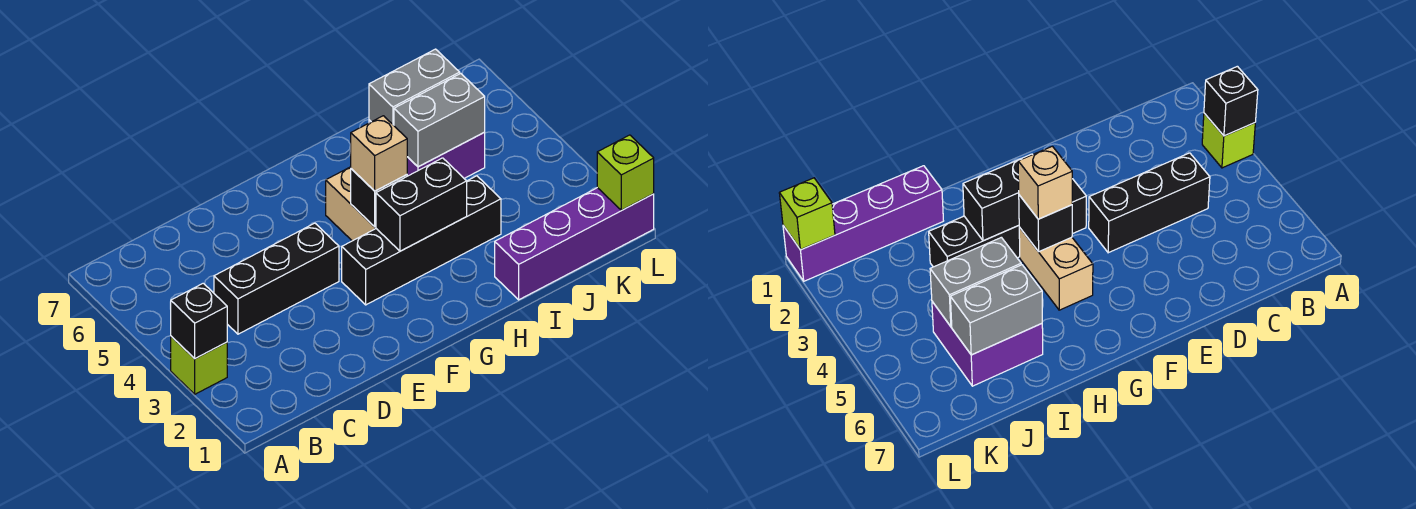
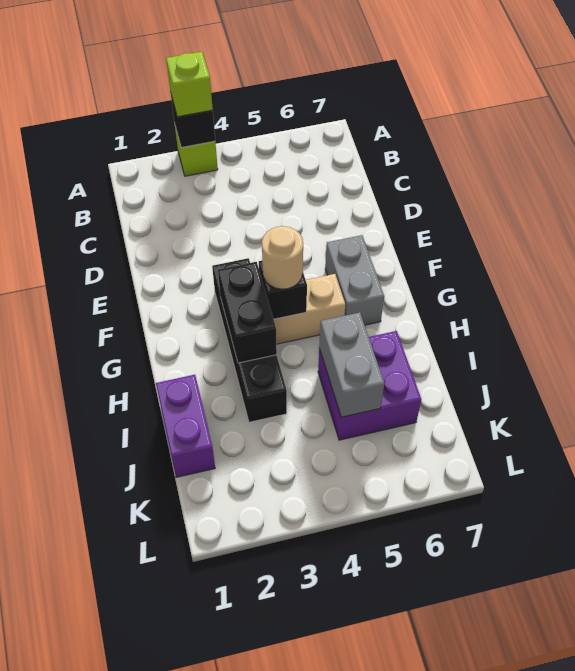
black brick C4:E4 level 1 -> none
tan brick G4 level 3 -> tan round brick G4 level 3
purple brick I1:L1 level 1 -> purple brick I1:J1 level 1
grey brick I6:J6 level 2 -> grey brick F6:G6 level 1
lime brick L1 level 2 -> lime brick A3 level 3

